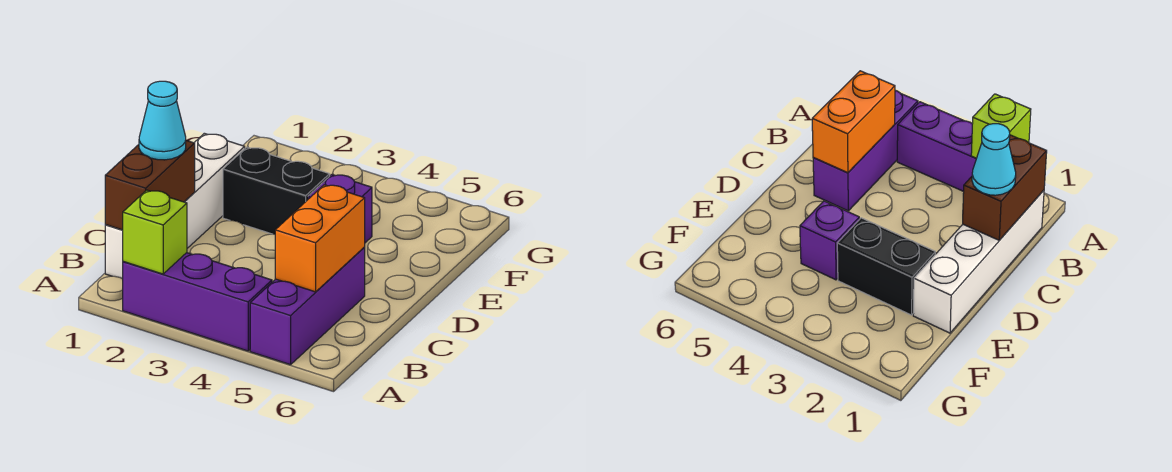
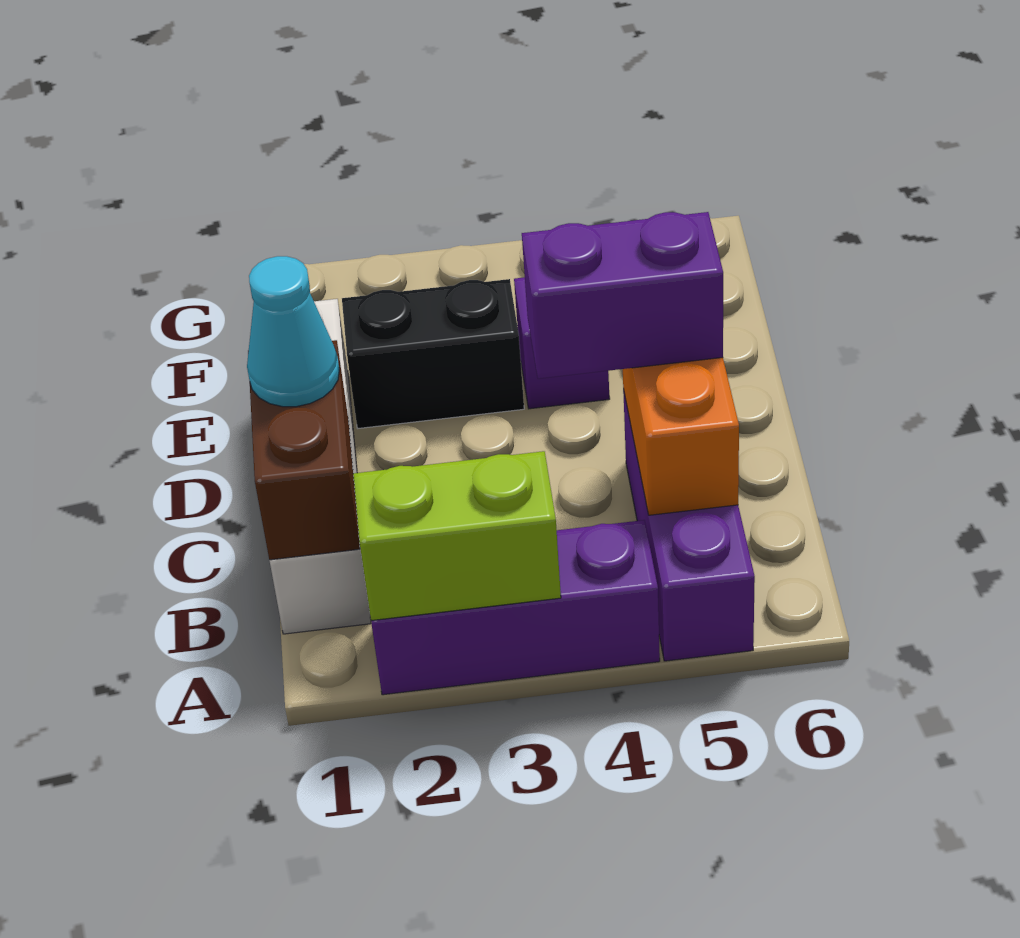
lime brick A2 level 2 -> lime brick A2:A3 level 2
none -> purple brick C4:C5 level 3

